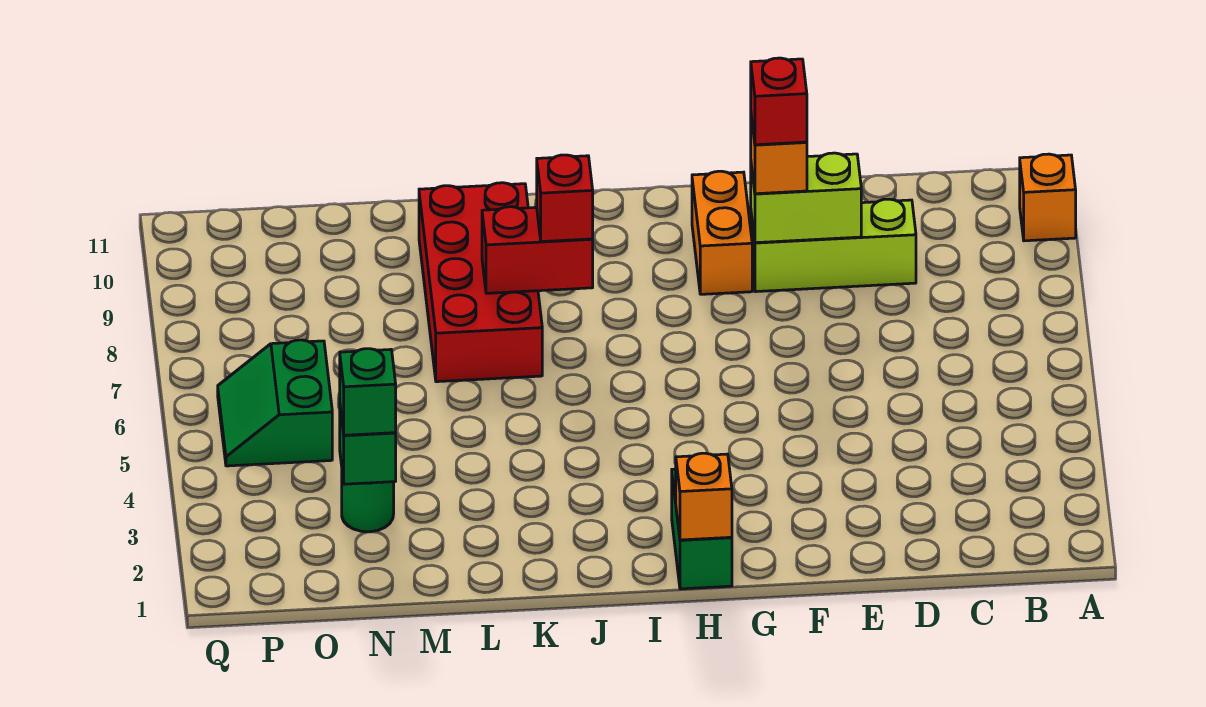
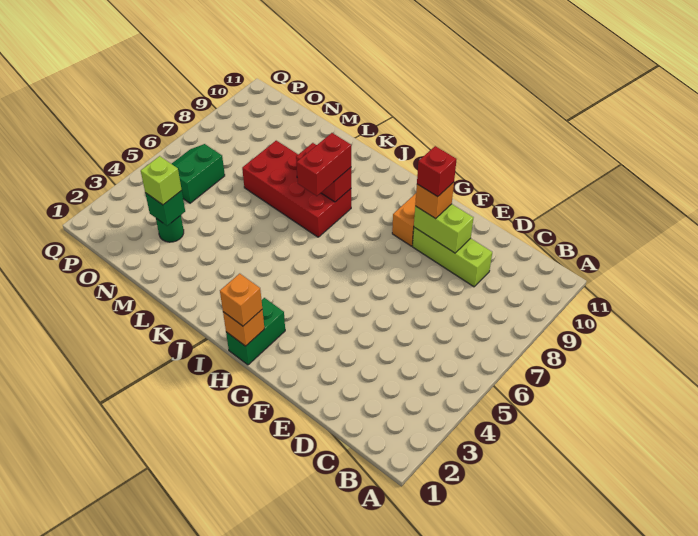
orange brick A10 level 1 -> orange brick H1 level 3
red brick J8 level 3 -> red brick J7:J8 level 3
red brick K7:L10 level 1 -> red brick J7:M8 level 1
green brick N3 level 3 -> lime brick N3 level 3

